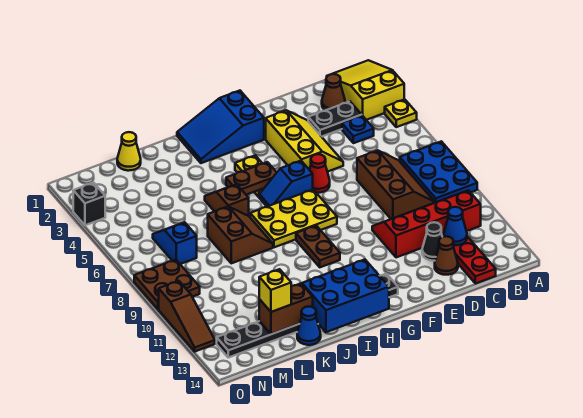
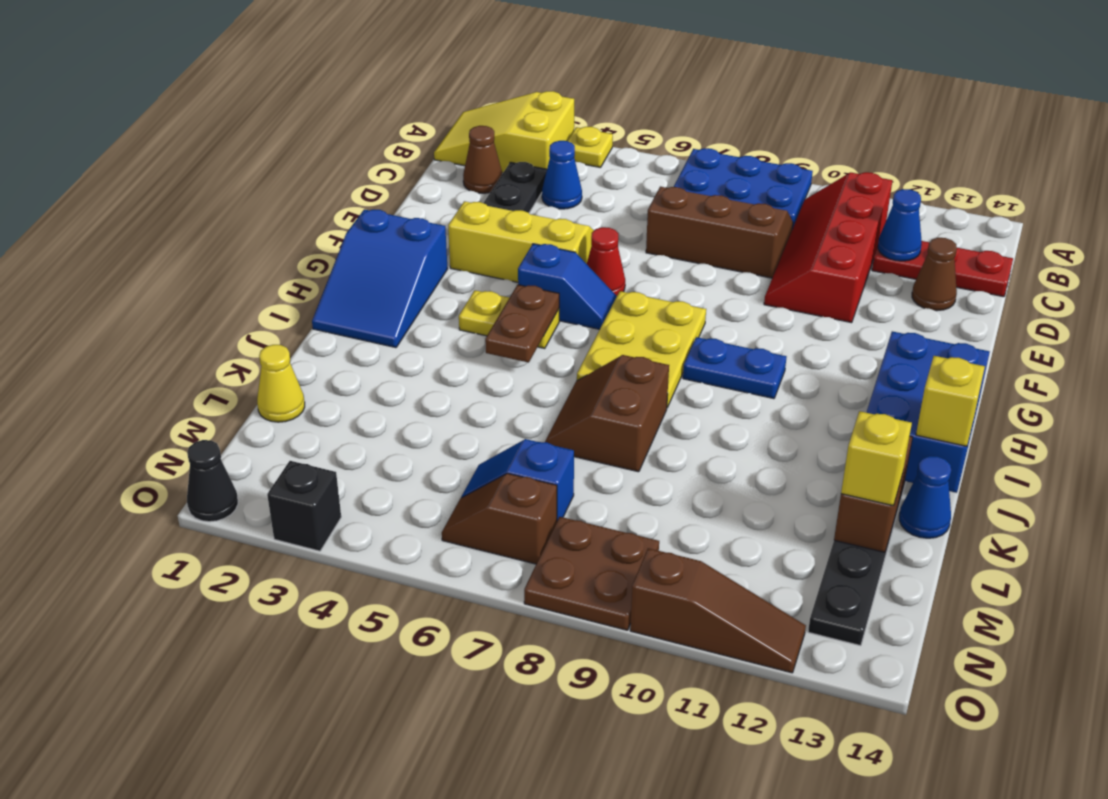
blue plate C4 level 1 -> blue cone C4 level 1
black cone D12 level 1 -> black cone O1 level 1
blue slope G6:H6 level 1 top G -> blue slope G5:G6 level 1 top 5
brown plate H9:H10 level 1 -> blue plate H9:H10 level 1
brown slope J5:J6 level 1 top 6 -> brown slope N6:N7 level 1 top 7
brown slope J7:K8 level 1 top K -> brown slope J7:K8 level 1 top 8
none -> yellow brick J14 level 3

